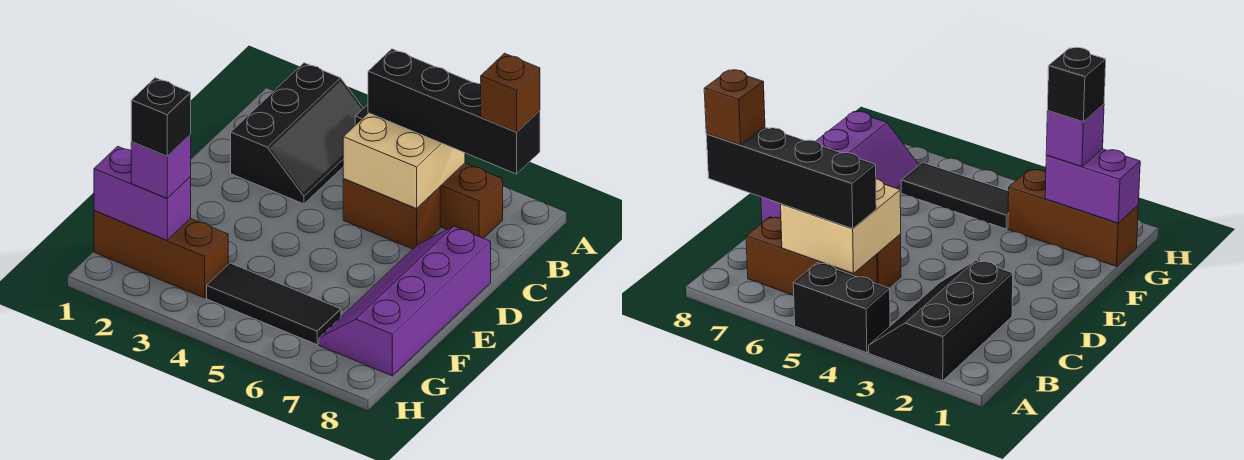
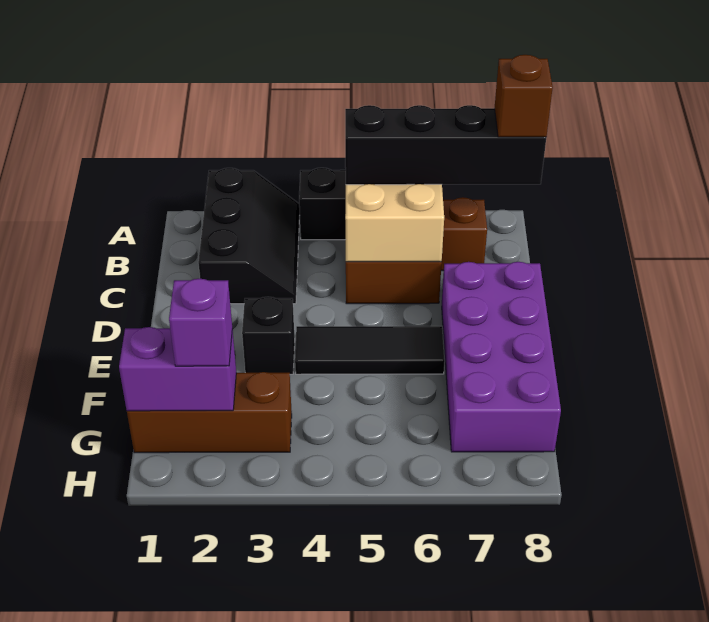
purple slope D7:G8 level 1 top 8 -> purple brick D7:G8 level 1
black brick G2 level 4 -> black brick E3 level 1
black tile G4:G6 level 1 -> black tile E4:E6 level 1

